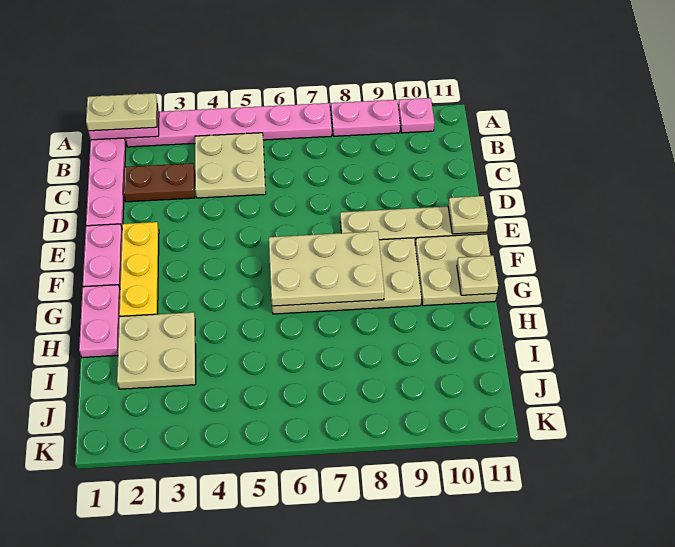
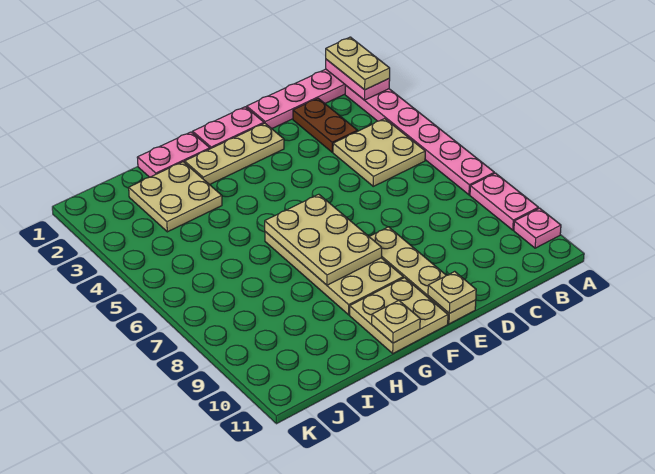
yellow plate E2:G2 level 1 -> tan plate E2:G2 level 1

